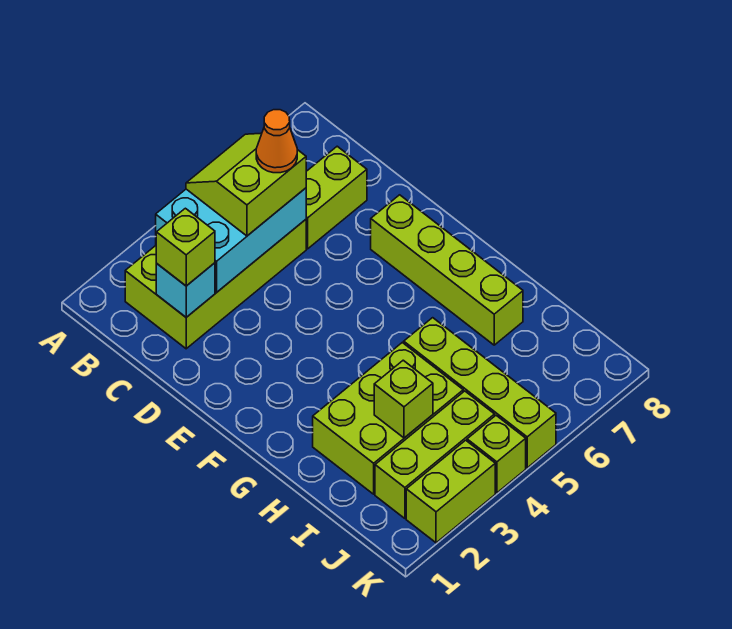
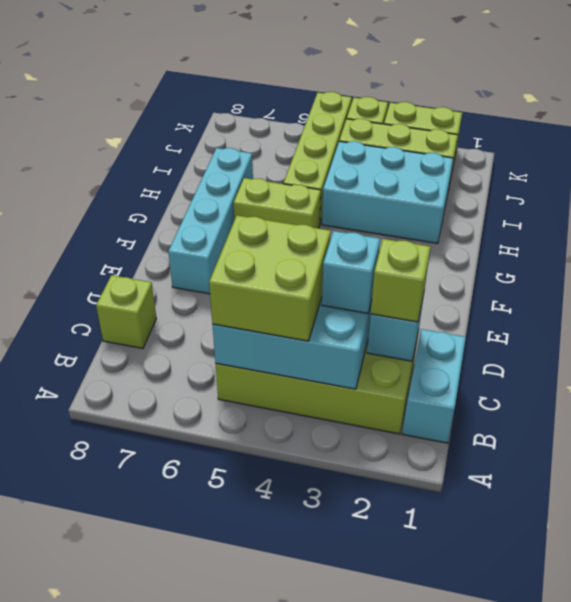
none -> cyan brick B1:C1 level 1
lime slope B4:C5 level 3 top C -> lime brick B4:C5 level 3
none -> cyan brick C3 level 3
orange cone C5 level 4 -> none
lime brick C6:C7 level 1 -> lime brick G5:G6 level 1
lime brick E7:H7 level 1 -> cyan brick E7:H7 level 1
lime brick H2:I4 level 1 -> cyan brick H2:I4 level 1
lime brick I3 level 2 -> lime brick C8 level 1

